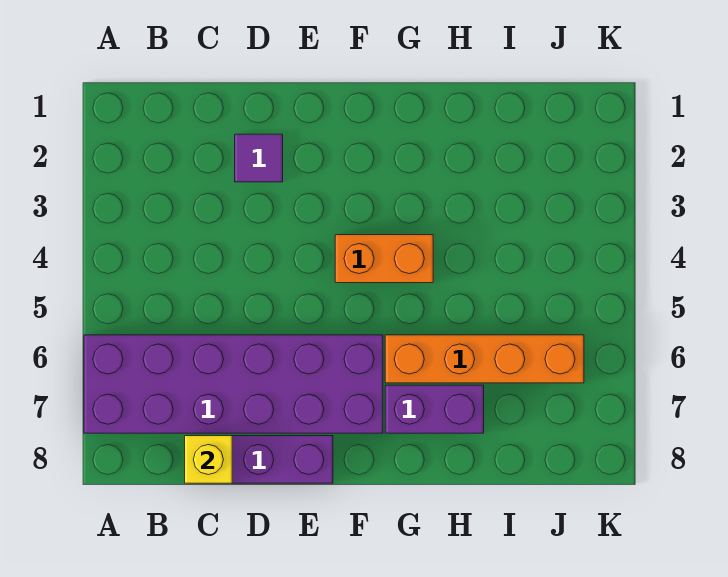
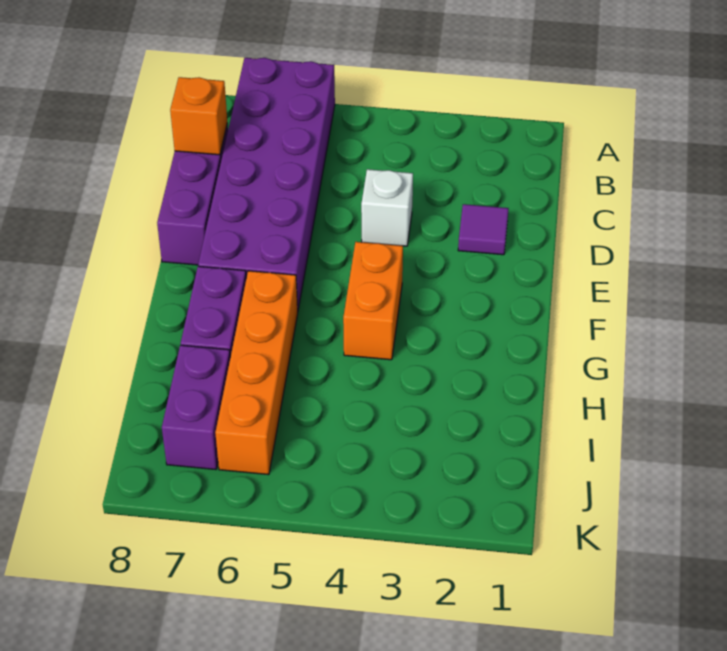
yellow brick C8 level 2 -> orange brick C8 level 2
none -> white brick D4 level 1
none -> purple brick I7:J7 level 1

